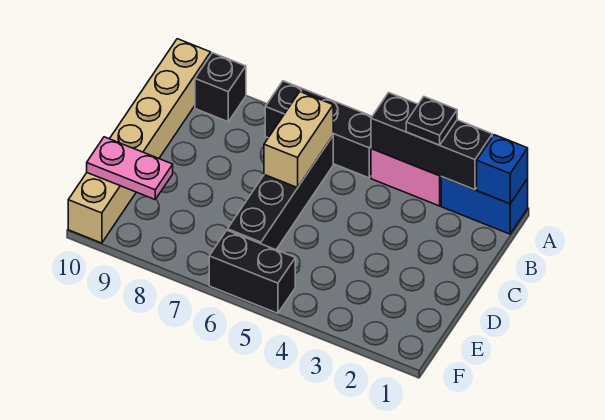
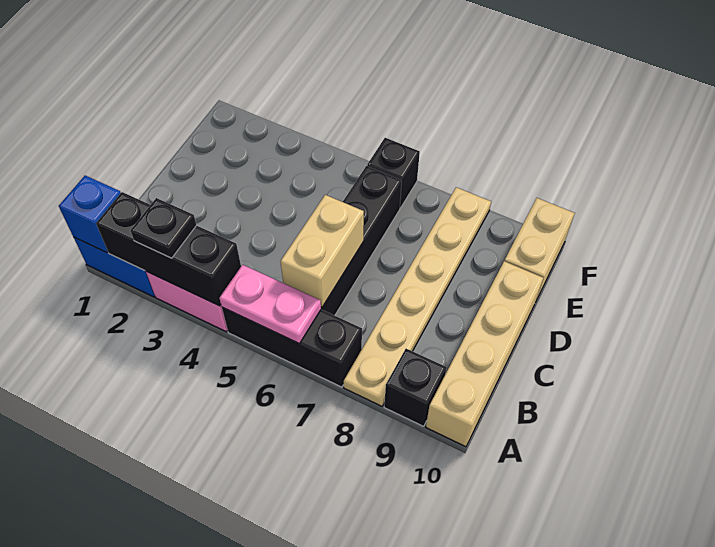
none -> tan plate A8:F8 level 1
pink plate E9:E10 level 2 -> pink plate A5:A6 level 2
black brick F5:F6 level 1 -> black brick F6 level 1

